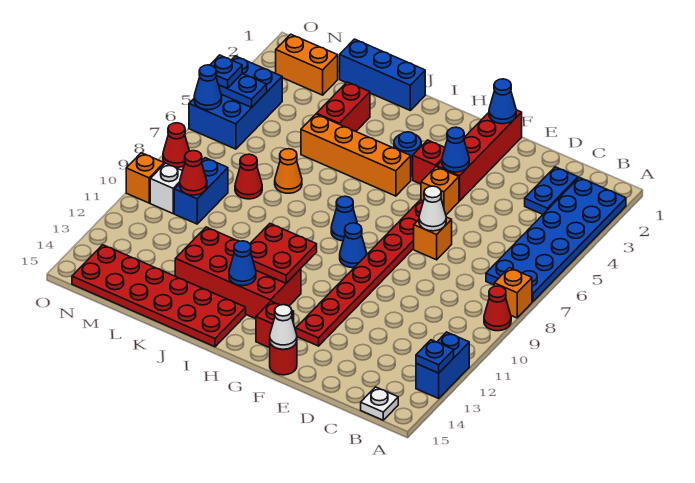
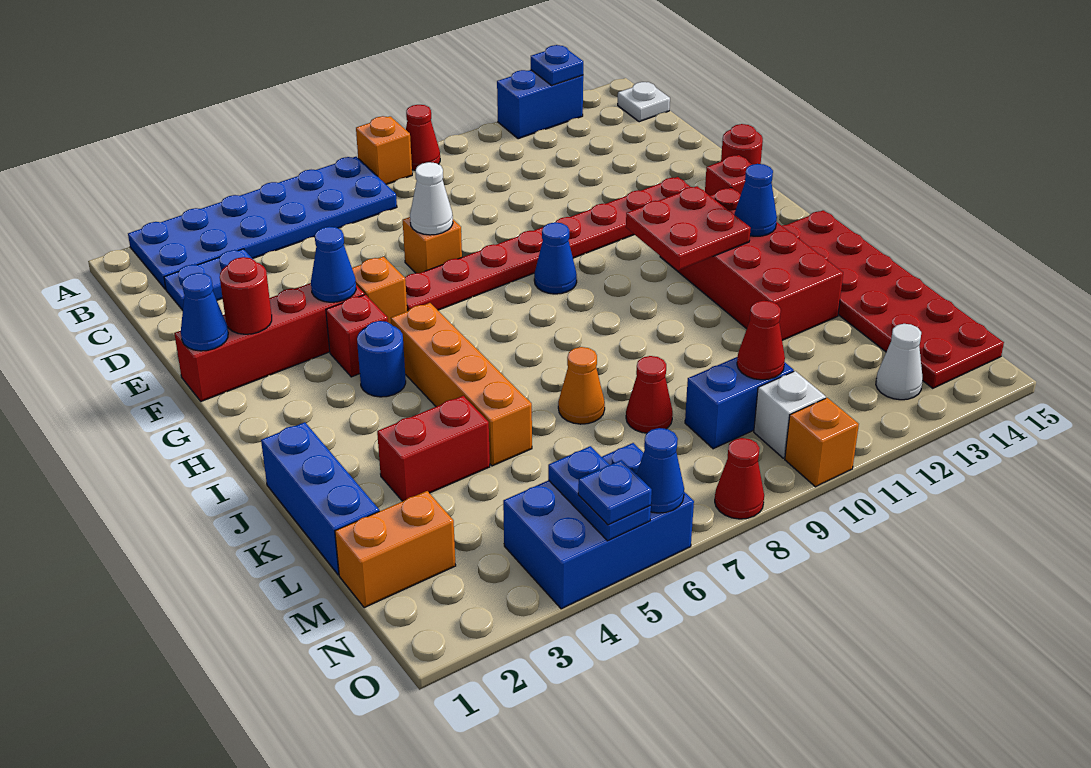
none -> red round brick F2 level 2
white cone F15 level 2 -> white cone N13 level 1
blue cone H8 level 1 -> none
orange brick M2:N2 level 1 -> orange brick M1:M2 level 1

